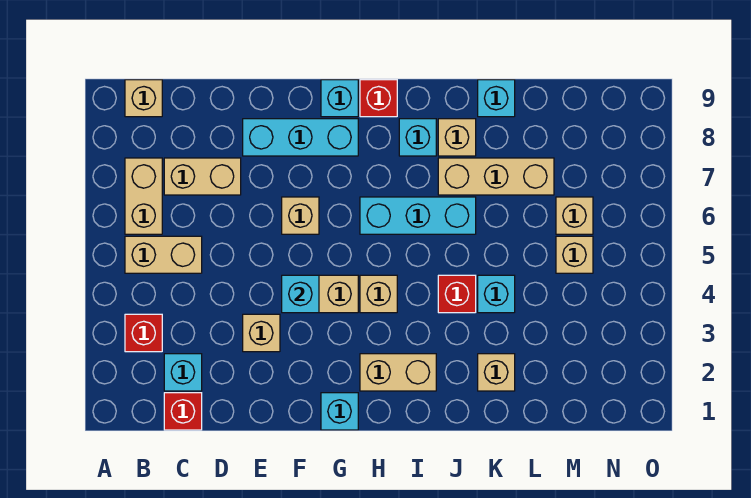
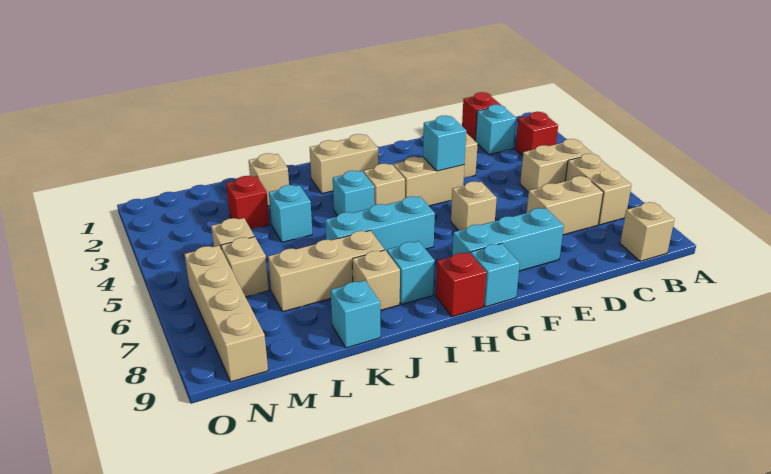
cyan brick G1 level 1 -> cyan brick I4 level 1
red brick J4 level 1 -> red brick L3 level 1
none -> tan brick N6:N9 level 1

